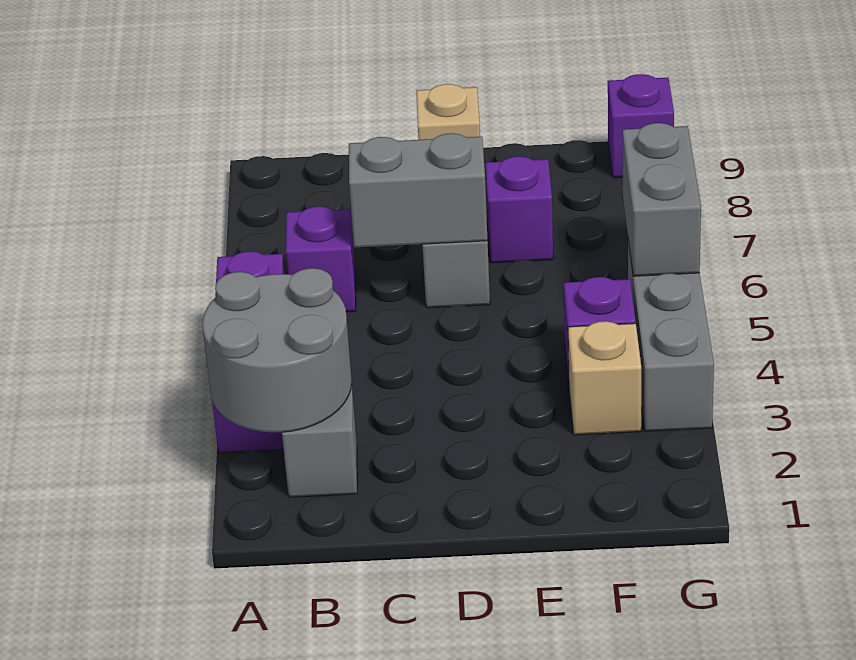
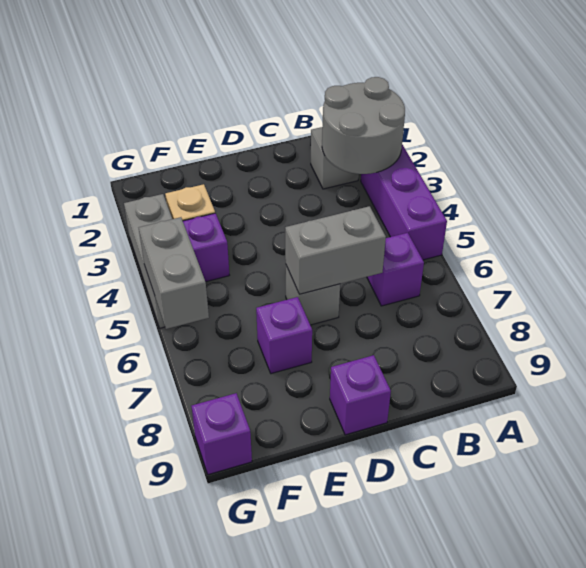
tan brick D9 level 1 -> purple brick D9 level 1

